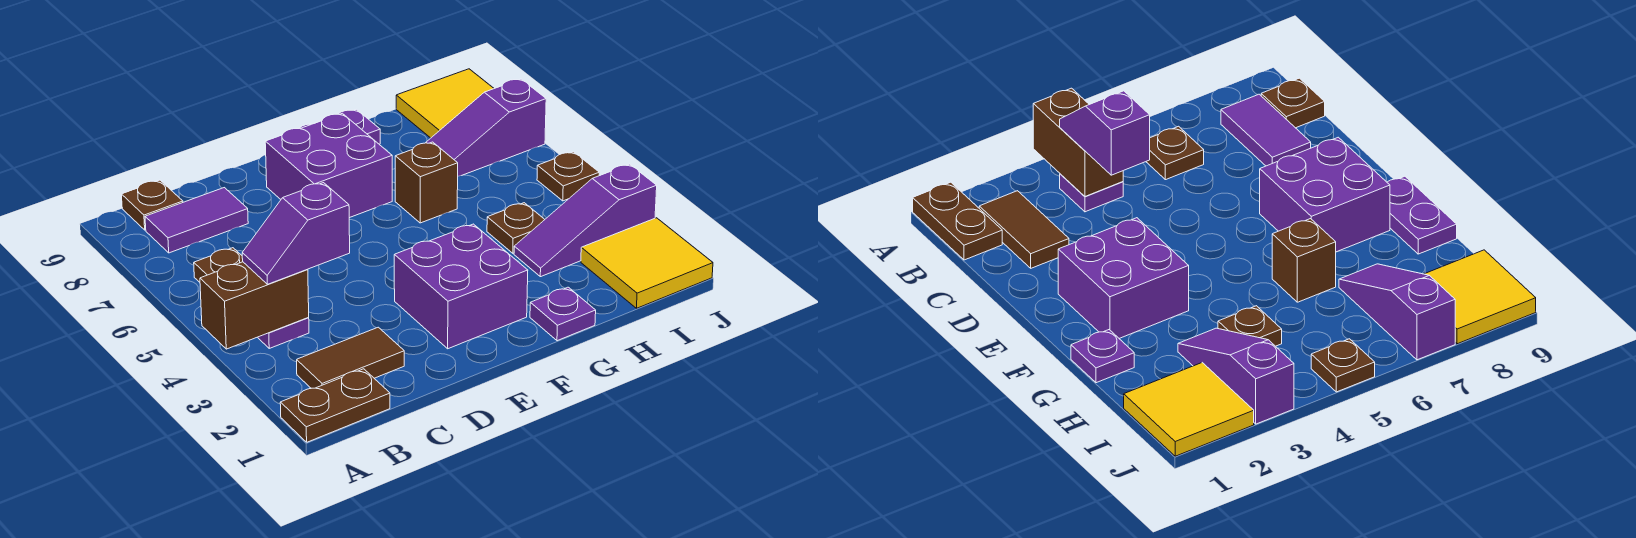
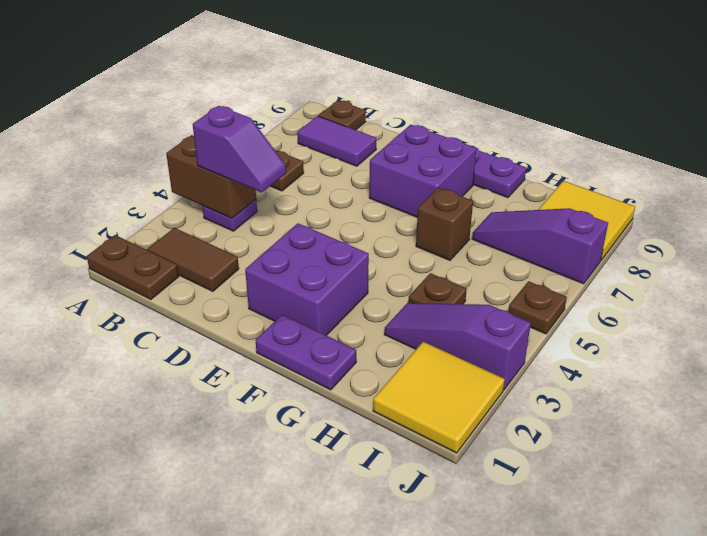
purple slope B4:C4 level 3 top C -> purple slope B4:C4 level 3 top B
purple plate G1 level 1 -> purple plate F1:G1 level 1

